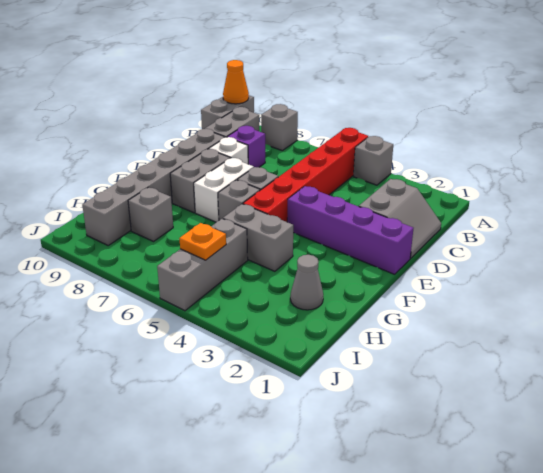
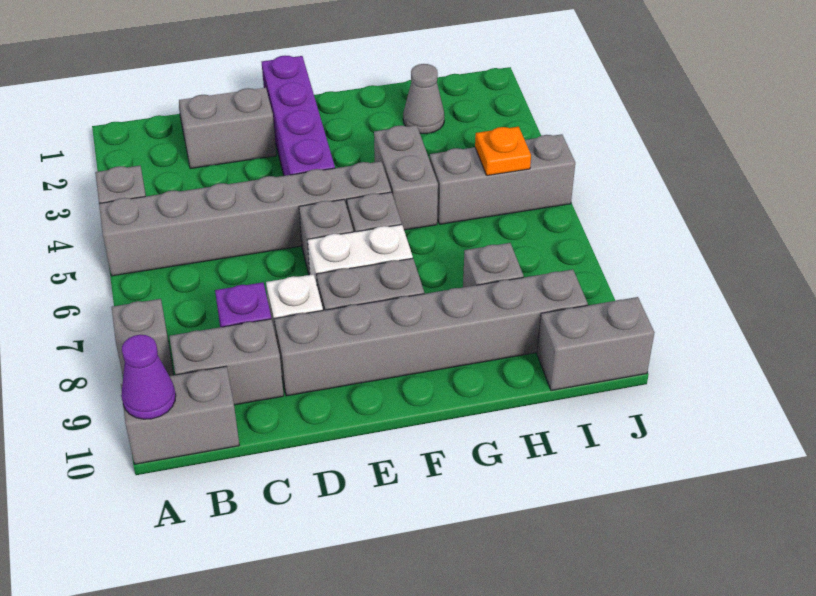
red brick A5:F5 level 1 -> grey brick A5:F5 level 1
orange cone A10 level 2 -> purple cone A10 level 2
none -> grey brick I10:J10 level 1

